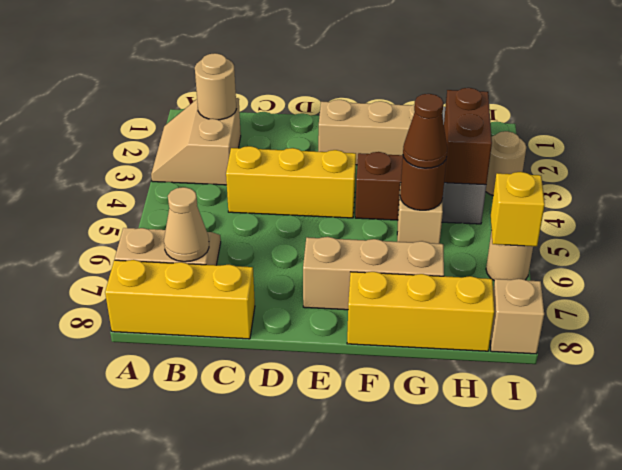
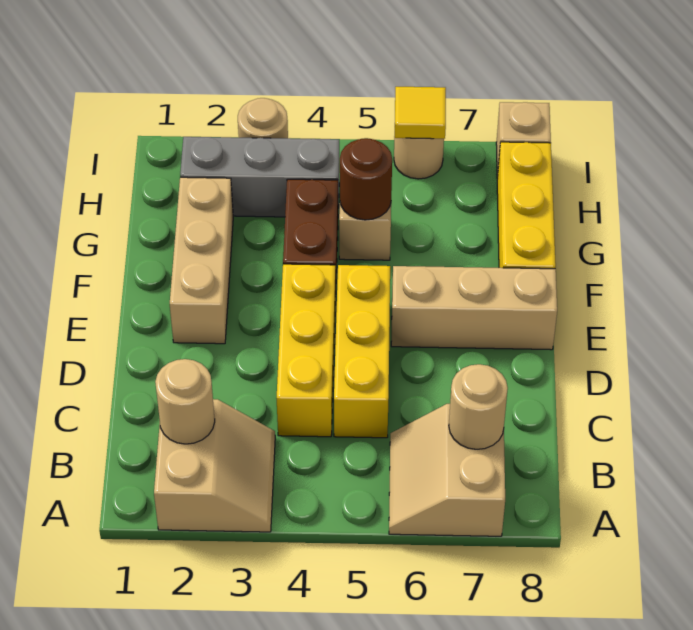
tan slope A2:B3 level 1 top B -> tan slope A2:B3 level 1 top 2
yellow brick A8:C8 level 1 -> yellow brick C5:E5 level 1
tan cone B7 level 2 -> tan round brick B7 level 2
tan brick E7:G7 level 1 -> tan brick E6:E8 level 1
brown cone G5 level 3 -> none
brown brick H3:H4 level 2 -> none
yellow brick I6 level 2 -> yellow tile I6 level 2

